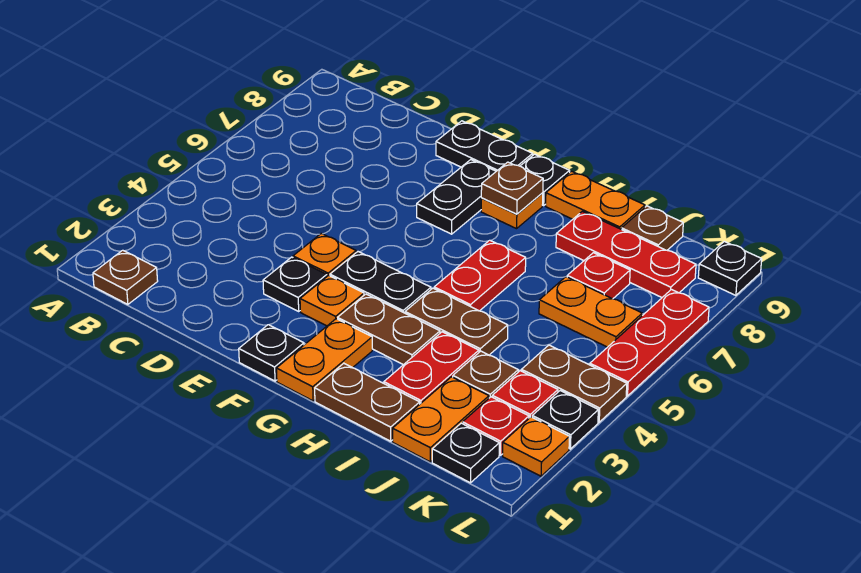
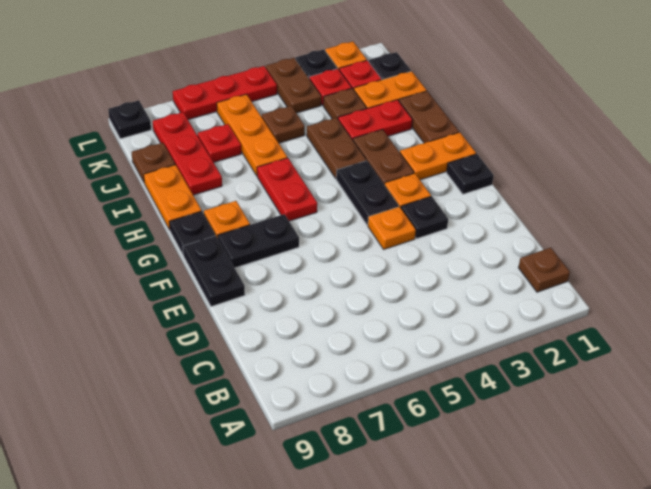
brown plate G8 level 2 -> brown plate J5 level 1
red plate H5:H6 level 1 -> red plate G6:H6 level 1
orange plate J6:K6 level 1 -> orange plate I6:K6 level 1

